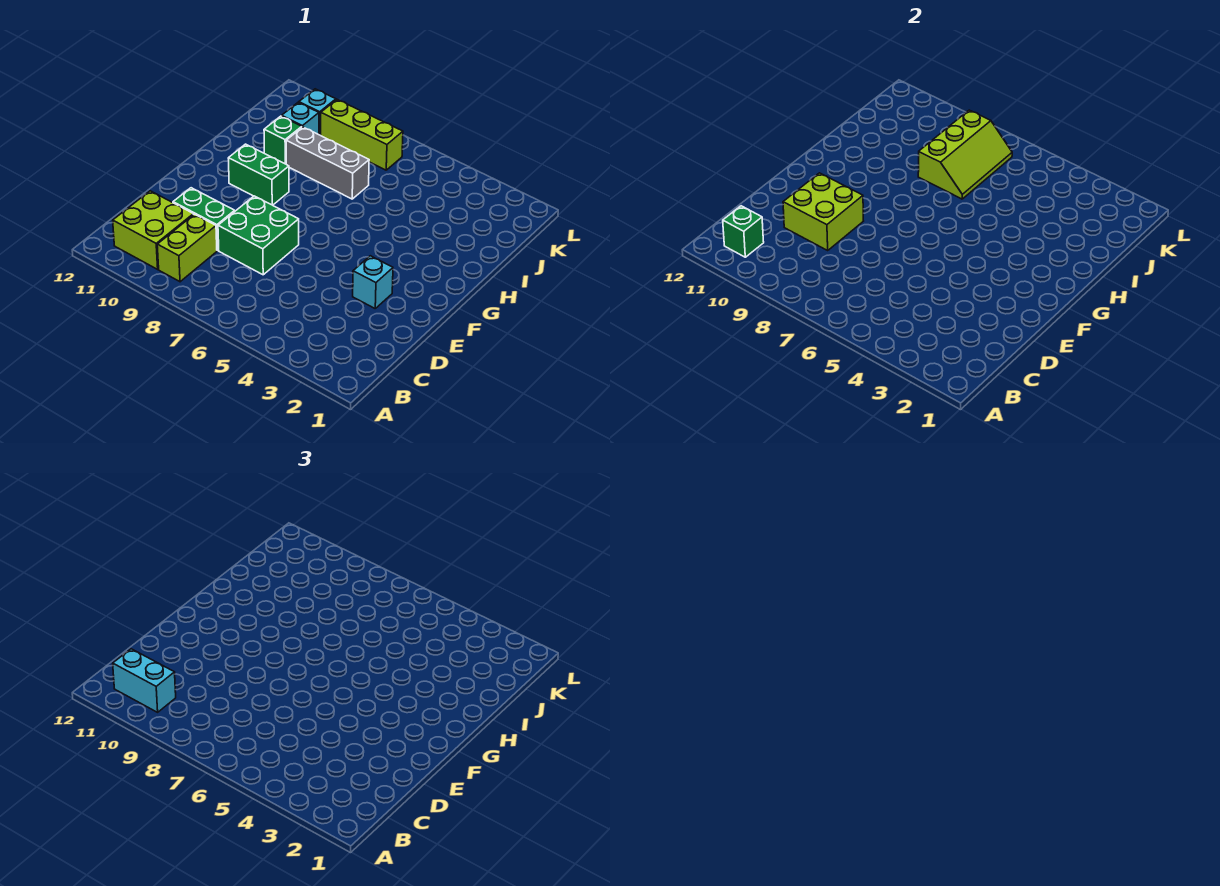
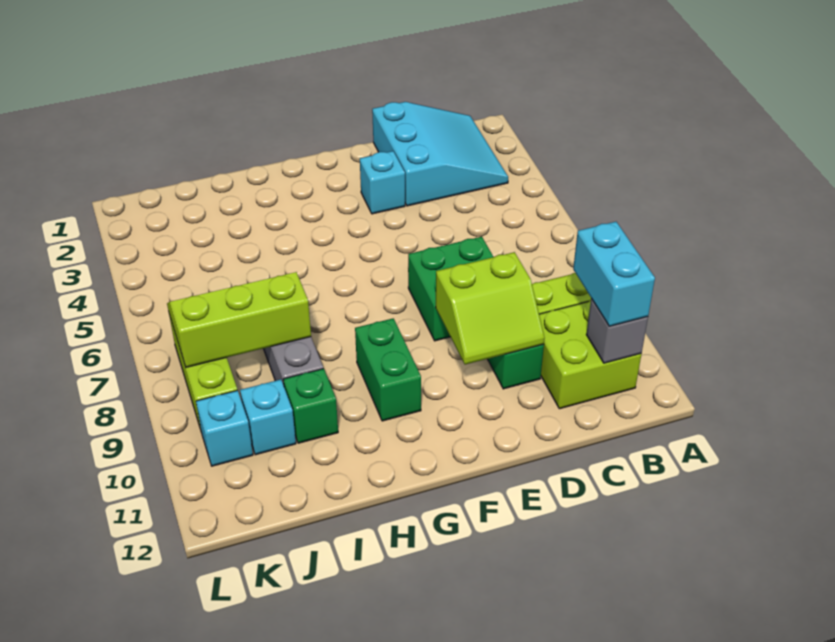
none -> cyan slope B1:D3 level 1 top D
green brick B11 level 2 -> grey brick B11 level 2
lime brick D9:E10 level 2 -> lime slope D9:E10 level 2 top 9

